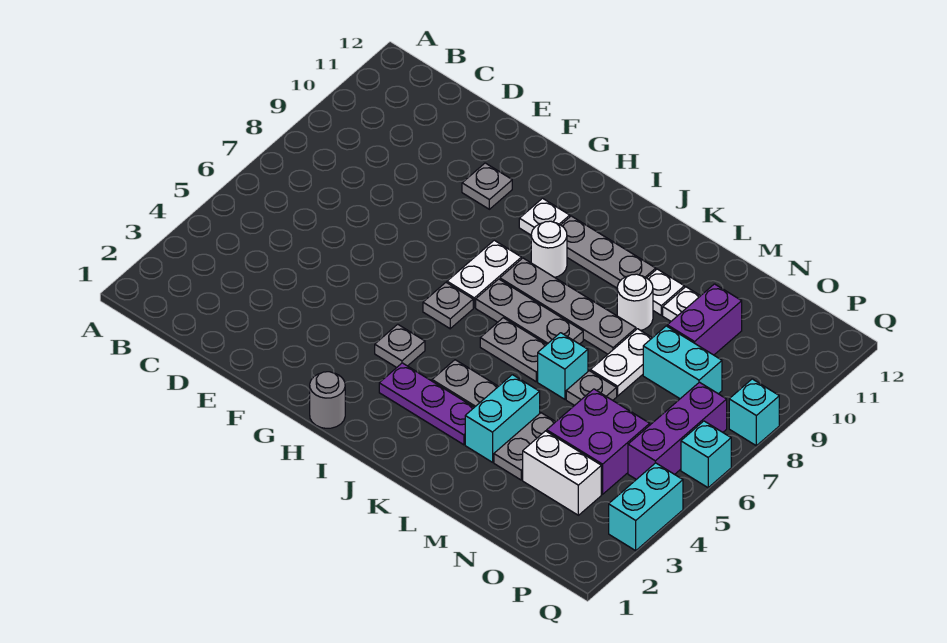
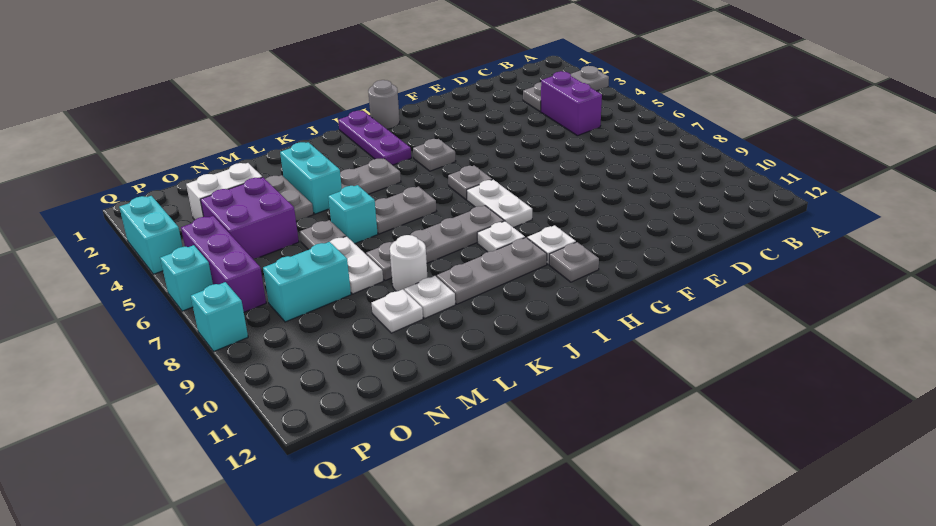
grey plate F10 level 1 -> grey plate H11 level 1
purple plate I3:K3 level 1 -> purple plate I1:I3 level 1
grey plate I7:K7 level 1 -> grey plate A3:C3 level 1
white round brick I9 level 1 -> white plate I9 level 1
purple brick N9:N10 level 1 -> purple brick C4:C5 level 1

